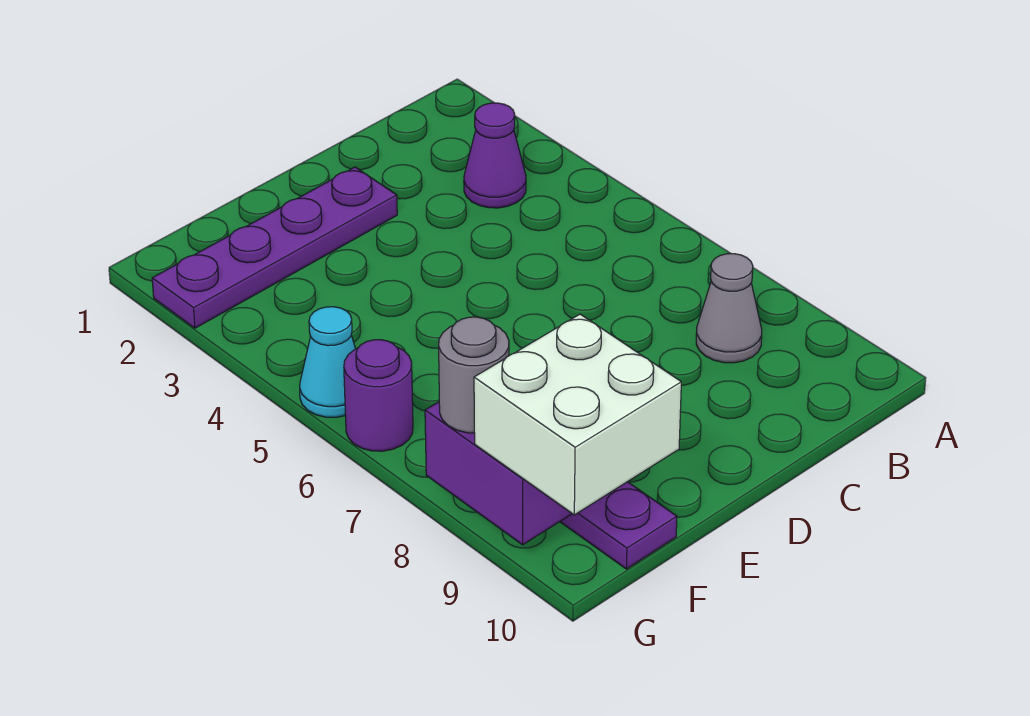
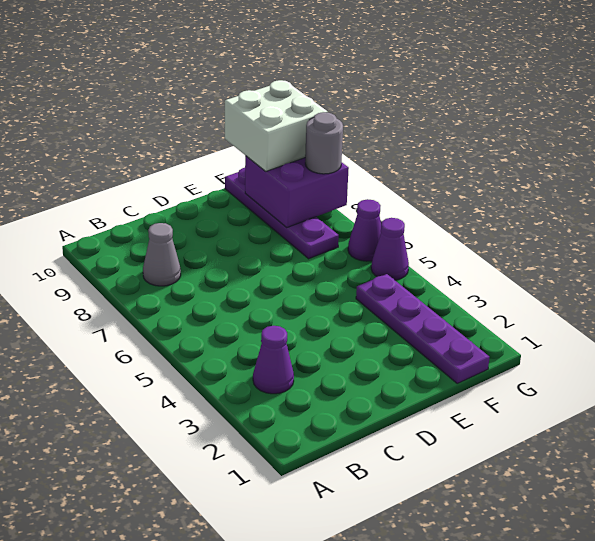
purple plate D2:G2 level 1 -> purple plate F1:F4 level 1
cyan cone G5 level 1 -> purple cone G5 level 1
purple round brick G6 level 1 -> purple cone G6 level 1

